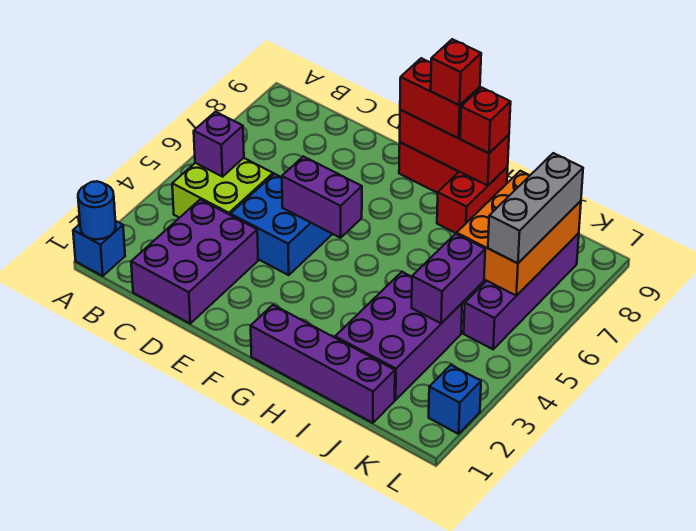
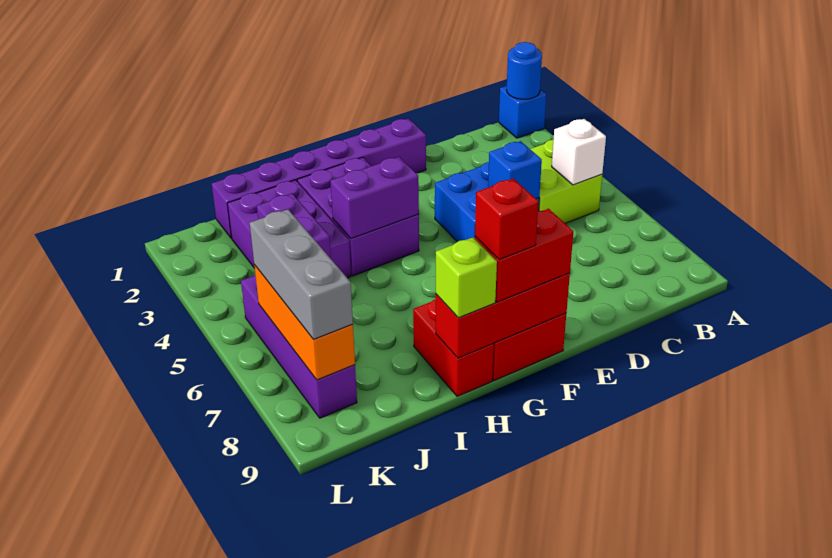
purple brick B5 level 2 -> white brick B5 level 2
purple brick C1:D3 level 1 -> purple brick G2:H4 level 1
purple brick E5:F5 level 2 -> purple brick G4:H4 level 2
purple brick G1:J1 level 1 -> purple brick E1:J1 level 1
red brick H9 level 3 -> lime brick H9 level 3
orange brick J6:K8 level 2 -> orange brick K6:K8 level 2
blue brick L2 level 1 -> blue brick D5 level 2

